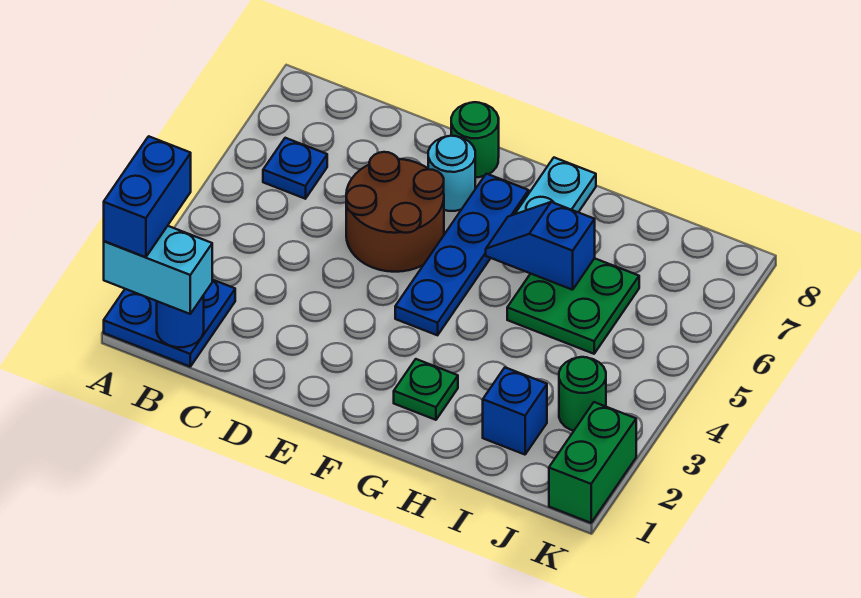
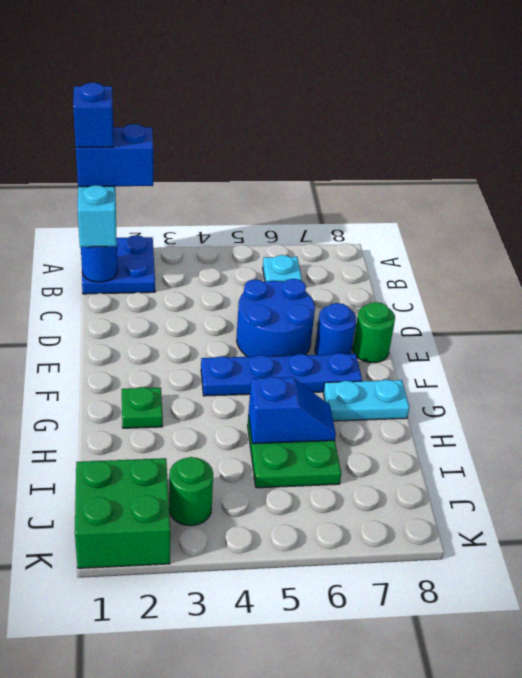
blue plate B6 level 1 -> cyan plate B6 level 1
brown round brick D5:E6 level 1 -> blue round brick D5:E6 level 1
cyan round brick E7 level 1 -> blue round brick E7 level 1
blue slope G6:H6 level 2 top H -> blue slope H5:H6 level 2 top 5
blue brick I2 level 1 -> blue brick A1 level 5
green brick K1:K2 level 1 -> green brick J1:K2 level 1

